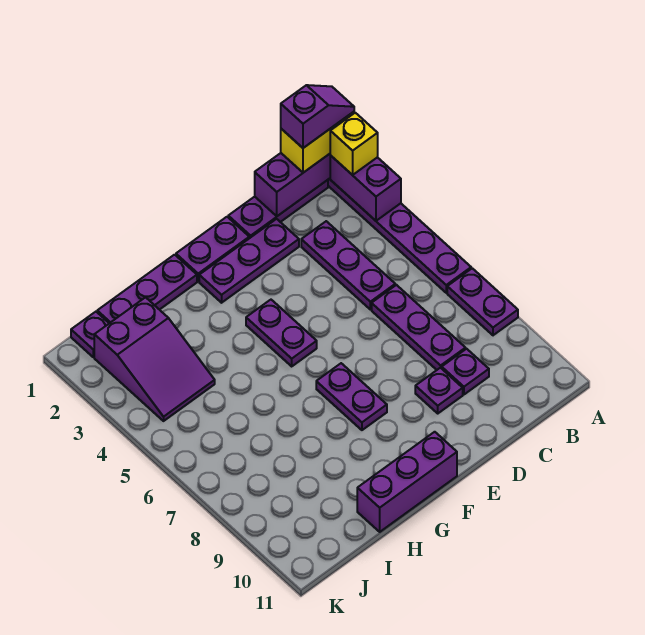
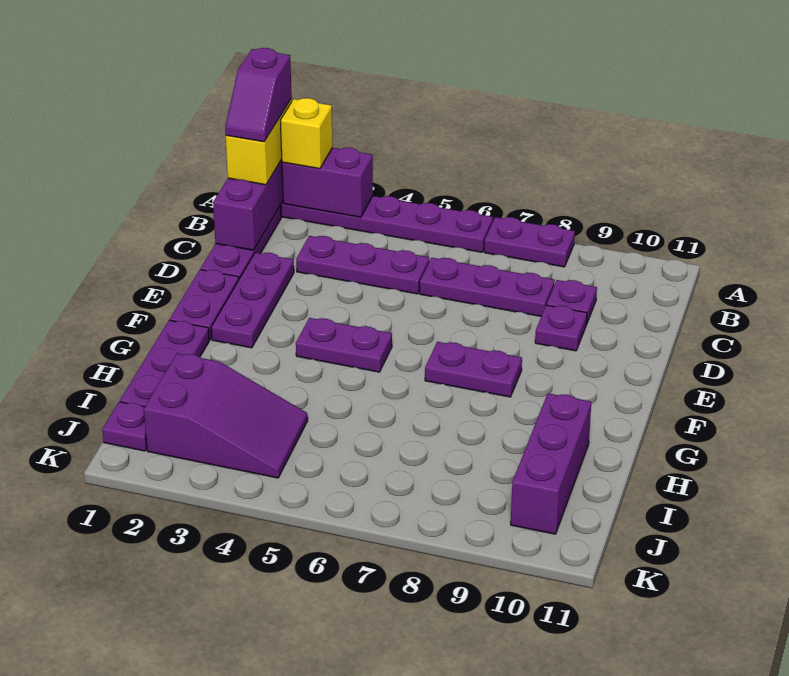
purple slope A1:B1 level 4 top B -> purple slope A1:B1 level 4 top A
purple brick F11:H11 level 1 -> purple brick H10:J10 level 1

